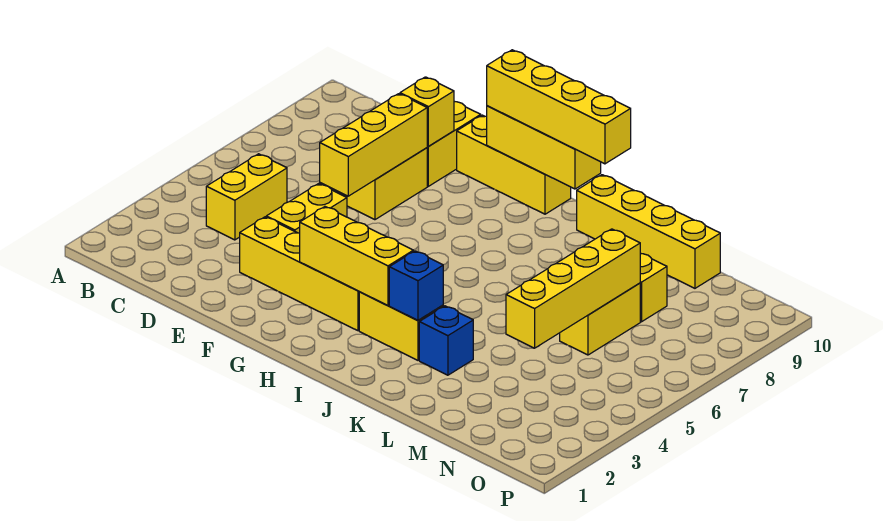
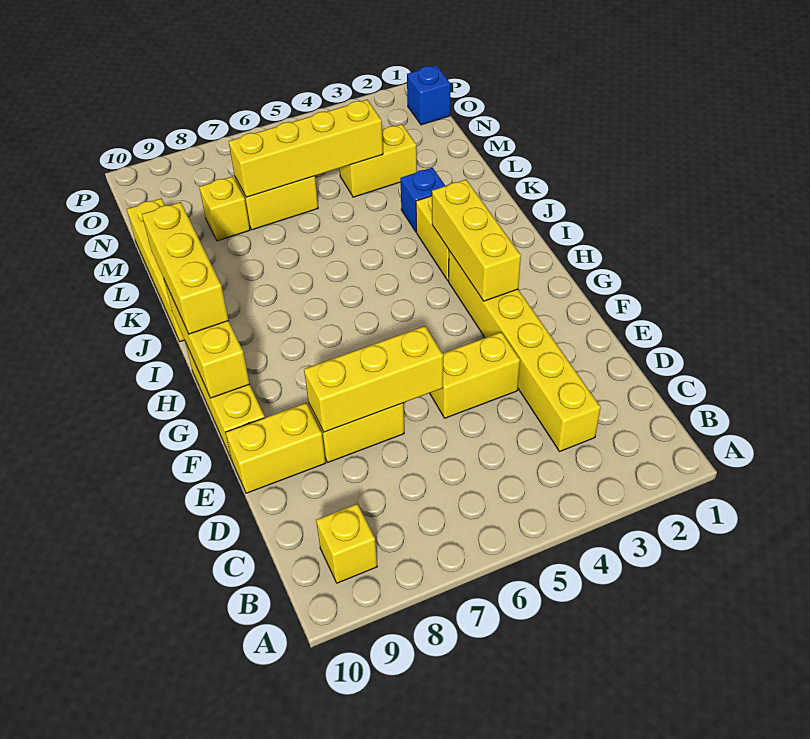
yellow brick C4:C5 level 1 -> yellow brick M3:M4 level 1
yellow brick E3:H3 level 1 -> yellow brick C3:H3 level 1
yellow brick E9 level 2 -> yellow brick B9 level 1
yellow brick G10:J10 level 3 -> yellow brick H10:J10 level 3
blue brick J3 level 2 -> blue brick O1 level 1

